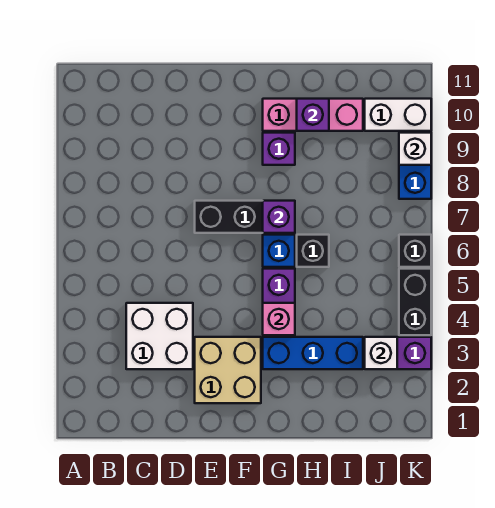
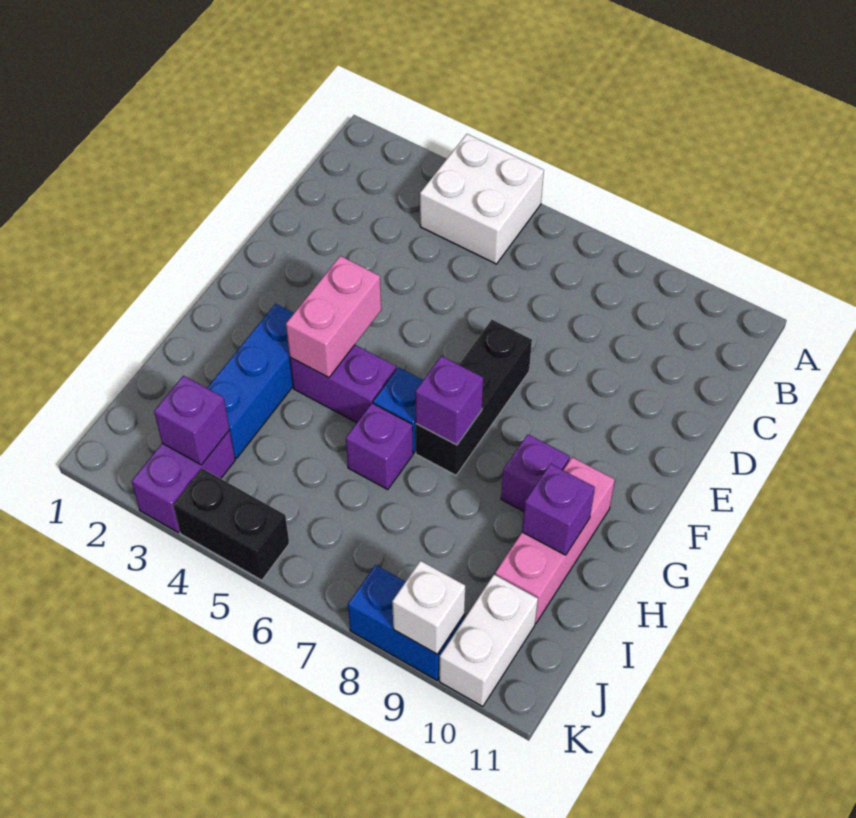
white brick C3:D4 level 1 -> white brick A4:B5 level 1
tan brick E2:F3 level 1 -> none
pink brick G4 level 2 -> pink brick F4:G4 level 2
black brick H6 level 1 -> purple brick H6 level 1
white brick J3 level 2 -> purple brick J3 level 2
black brick K6 level 1 -> none

